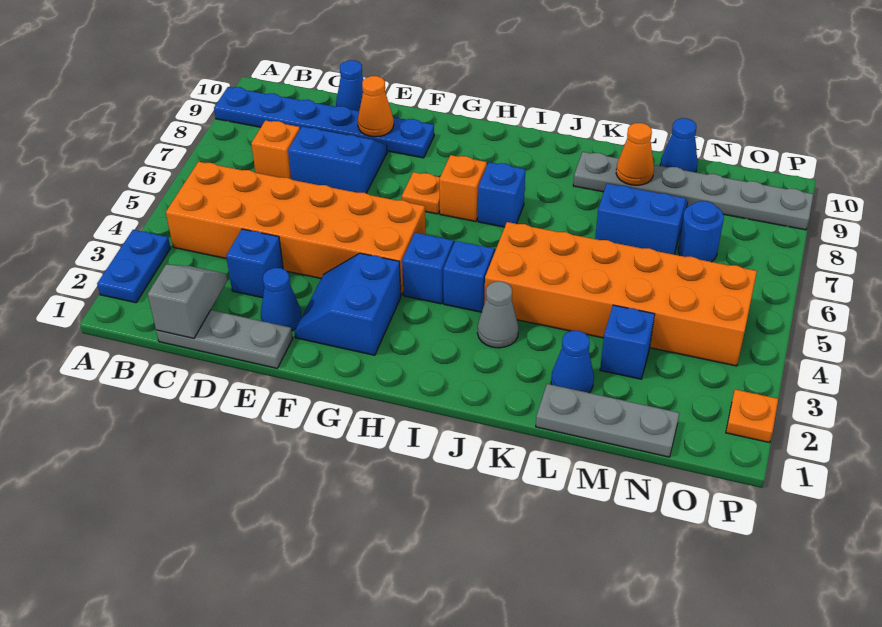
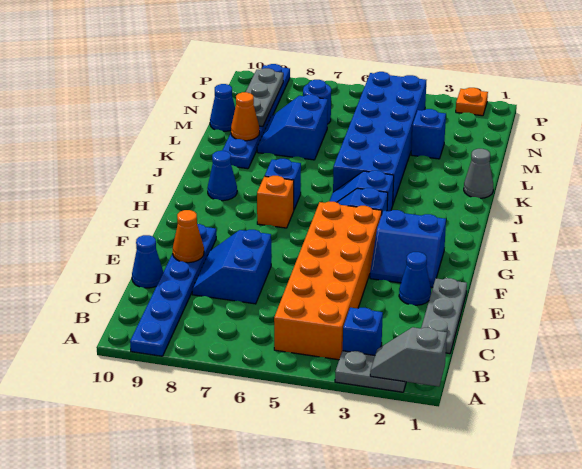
blue plate A2:A3 level 1 -> grey plate A2:A3 level 1
grey slope C1:C2 level 2 top 1 -> grey slope A1:A2 level 2 top 1
orange brick C7 level 1 -> none
blue brick D3 level 1 -> blue brick B3 level 1
orange plate G7 level 1 -> none
grey cone J3 level 1 -> grey cone K1 level 1
orange brick J4:O5 level 1 -> blue brick J4:O5 level 1
grey plate K9:P9 level 1 -> blue plate K9:P9 level 1
grey plate L1:N1 level 1 -> grey plate M9:O9 level 2
blue cone L2 level 1 -> blue cone I9 level 1

